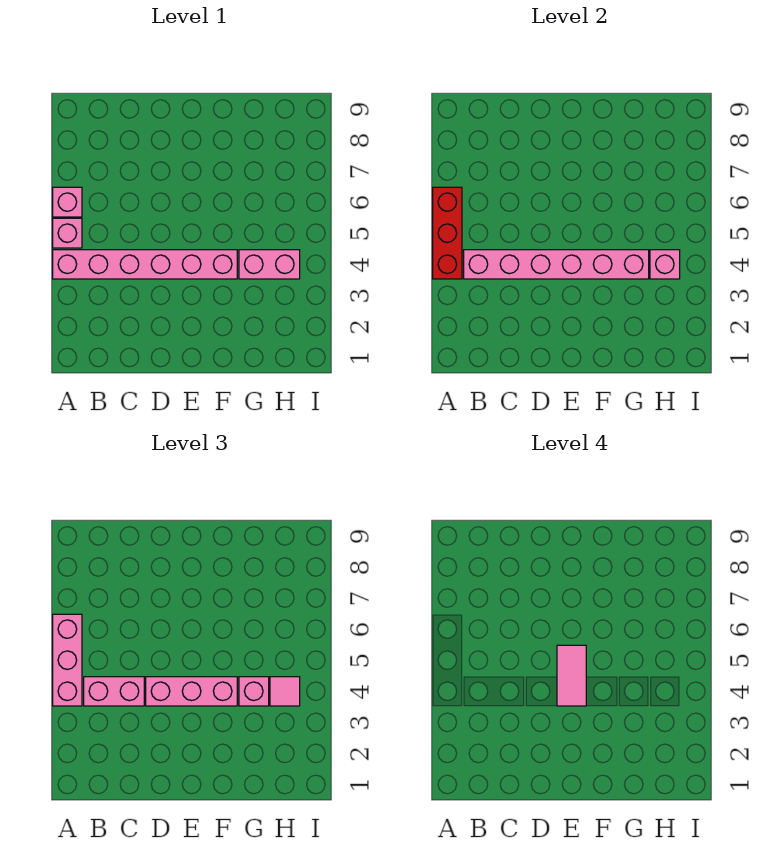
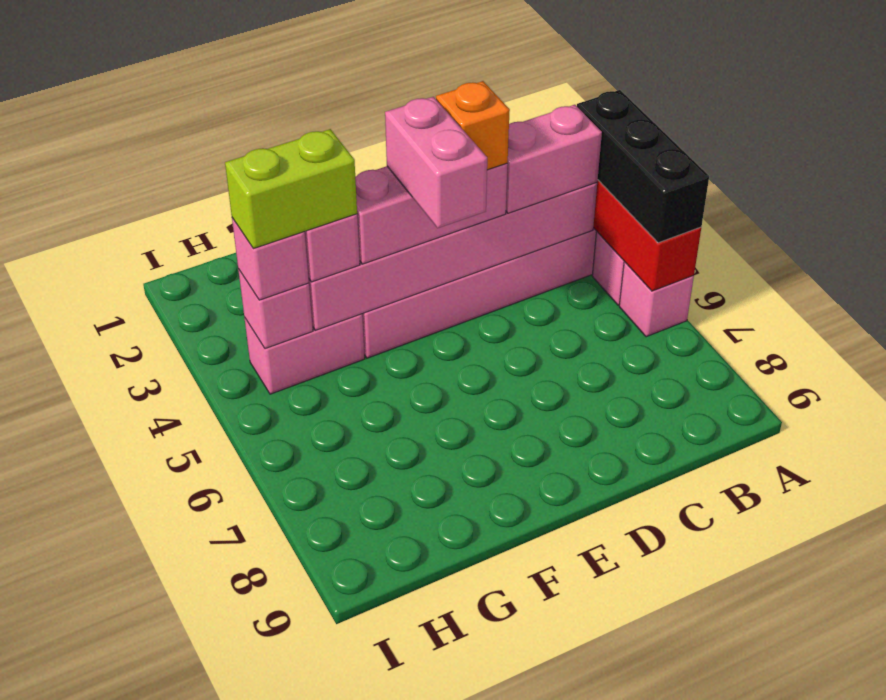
pink brick A4:A6 level 3 -> black brick A4:A6 level 3
none -> orange brick D4 level 4
pink tile E4:E5 level 4 -> pink brick E4:E5 level 4
none -> lime brick G4:H4 level 4
pink tile H4 level 3 -> pink brick H4 level 3

